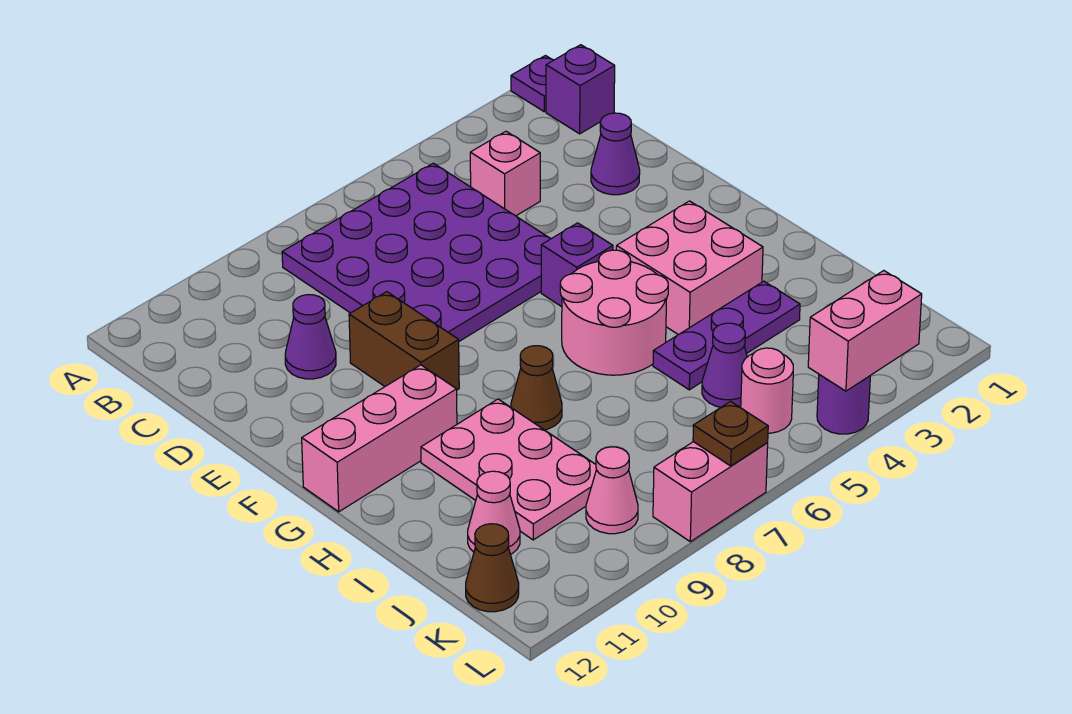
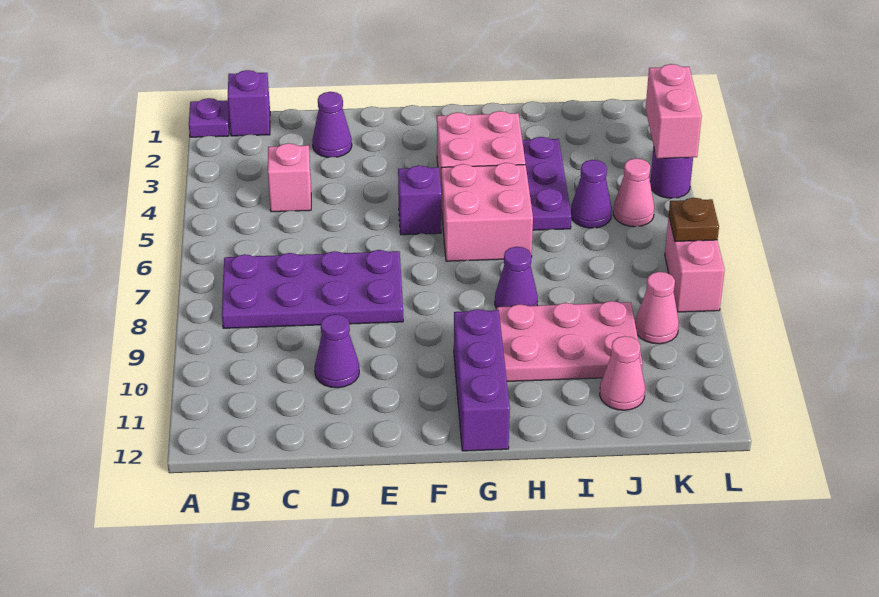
purple plate B5:E8 level 1 -> purple plate B7:E8 level 1
brown brick E9:F9 level 1 -> none
pink round brick G5:H6 level 1 -> pink brick G5:H6 level 1
pink brick G10:G12 level 1 -> purple brick G10:G12 level 1
brown cone H8 level 1 -> purple cone H8 level 1
pink round brick K5 level 1 -> pink cone K5 level 1
brown cone K12 level 1 -> none

